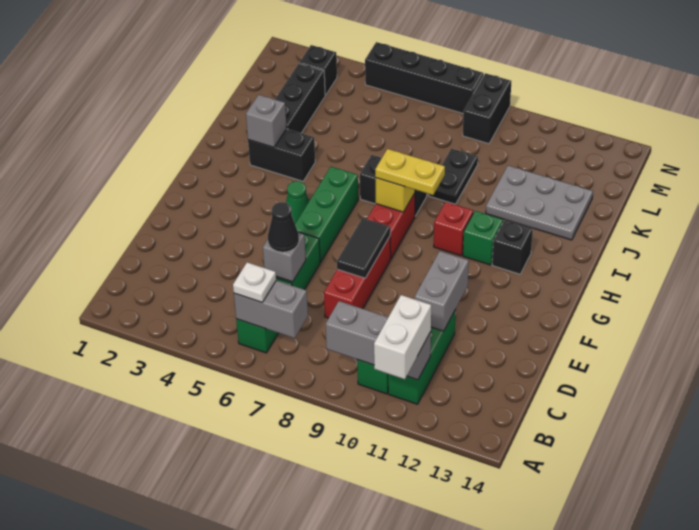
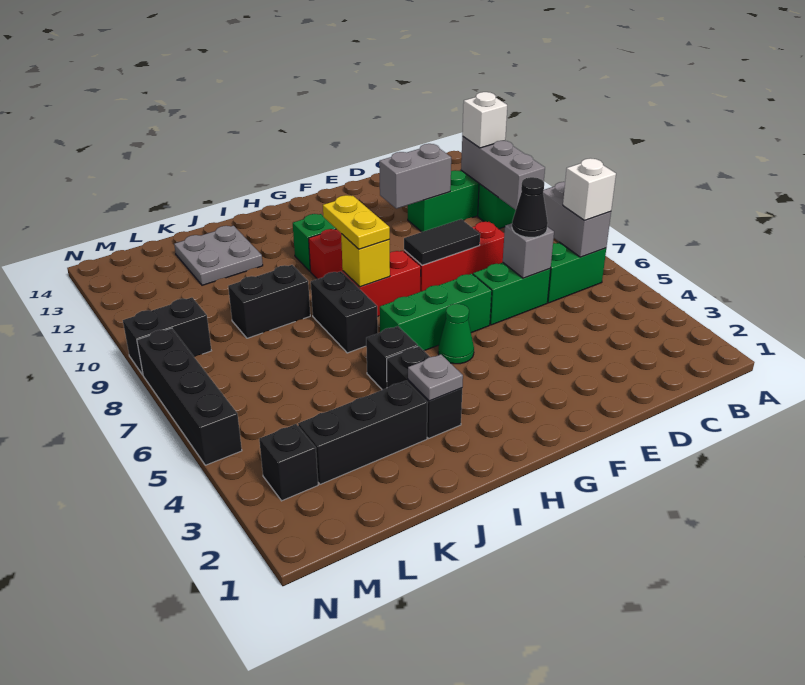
white brick A11:B11 level 3 -> white brick B11 level 3
white plate B6 level 3 -> white brick B6 level 3
black brick H12 level 1 -> black brick I5 level 1
grey brick I3 level 2 -> grey plate I3 level 2
black plate J9:K9 level 1 -> black brick J9:K9 level 1
grey plate J11:K13 level 1 -> grey plate J12:K13 level 1

